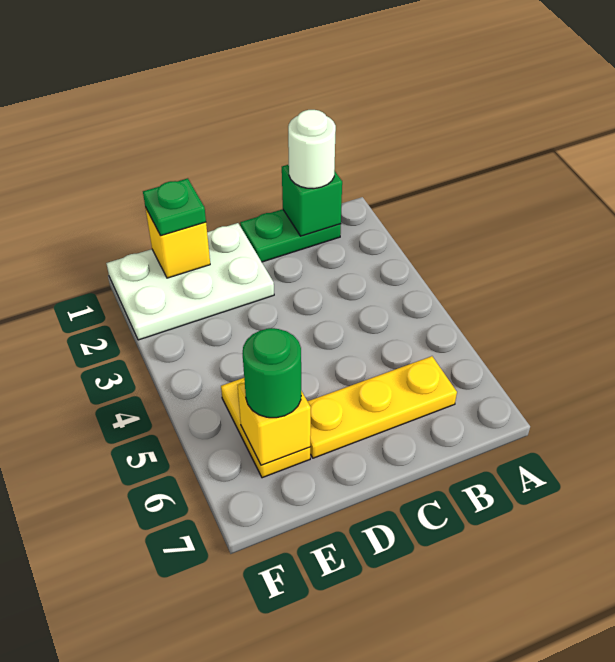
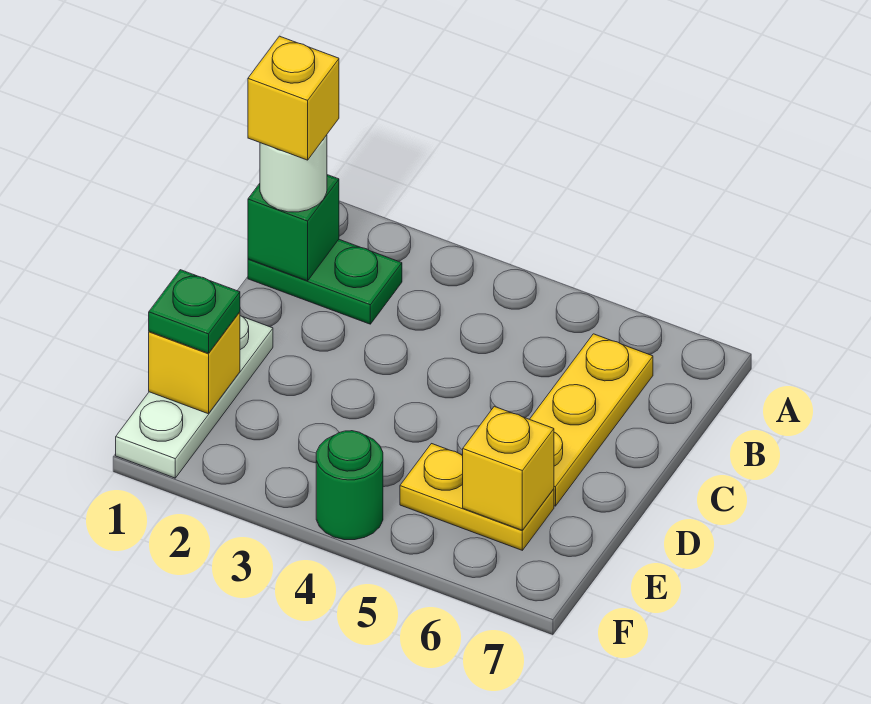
green plate B1:C1 level 1 -> green plate B1:B2 level 1
none -> yellow brick B1 level 4
white plate D1:F2 level 1 -> white plate D1:F1 level 1
green round brick E6 level 3 -> green round brick F4 level 1

